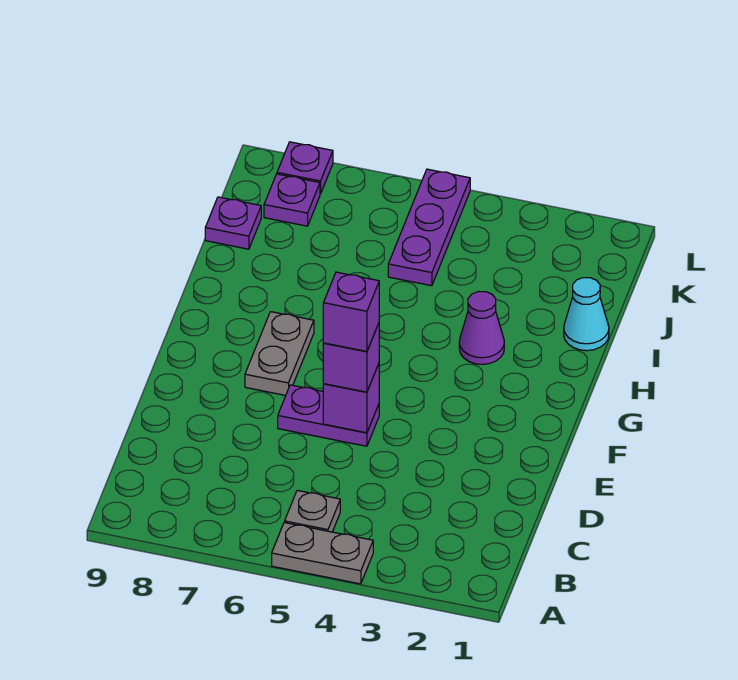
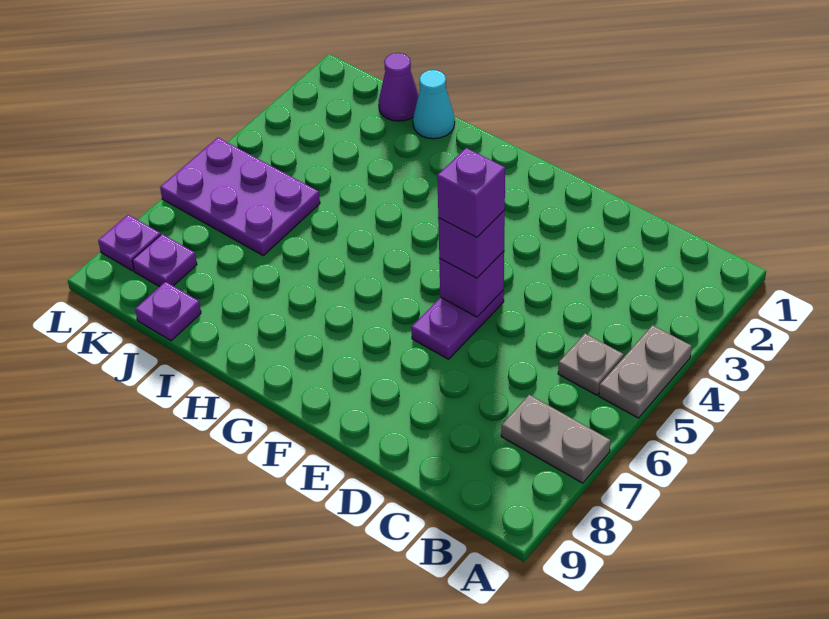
grey plate F7:G7 level 1 -> grey plate A7:B7 level 1
purple cone H3 level 1 -> purple cone J1 level 1
purple plate J5:L5 level 1 -> purple plate J5:L6 level 1

